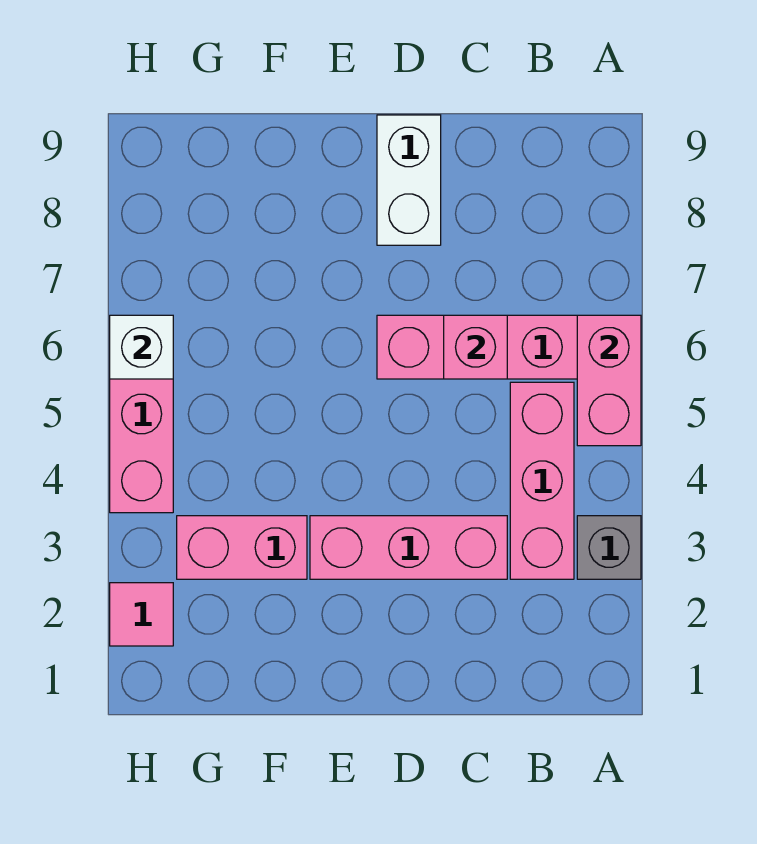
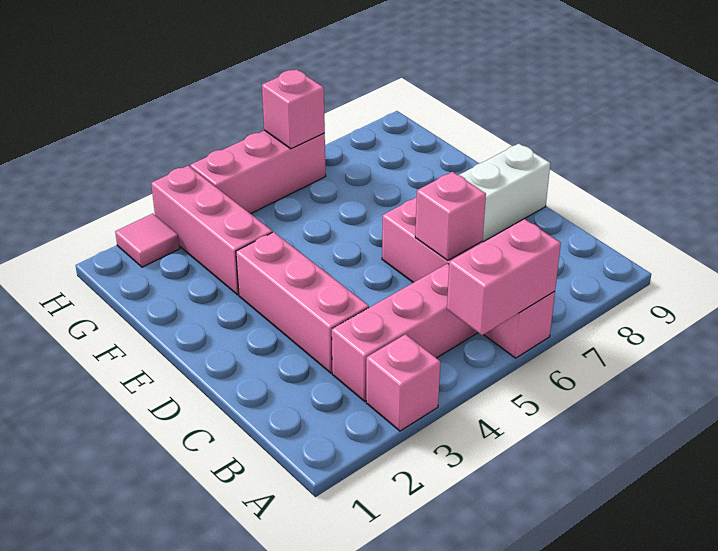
grey brick A3 level 1 -> pink brick A3 level 1
pink brick F3:G3 level 1 -> pink brick F3:H3 level 1
white brick H6 level 2 -> pink brick H6 level 2

